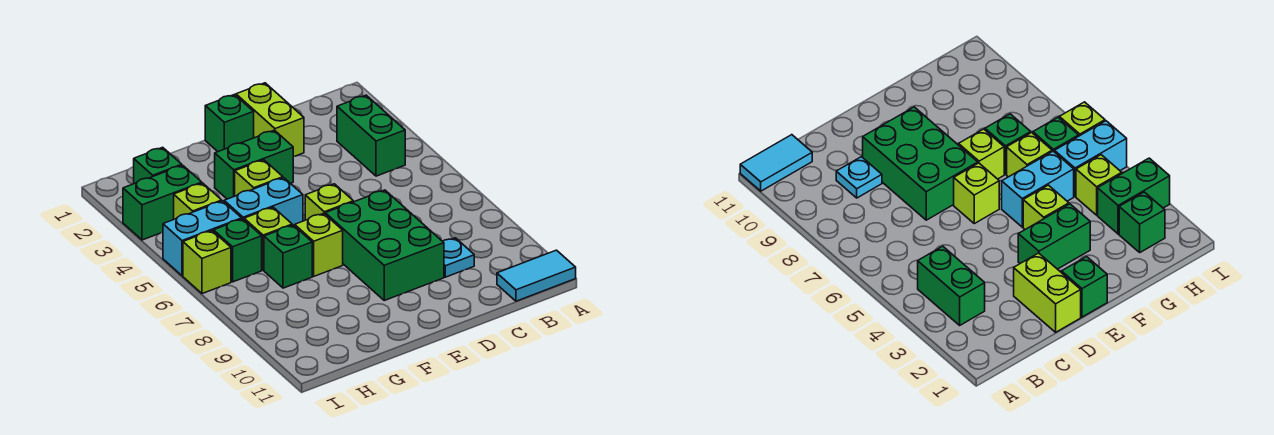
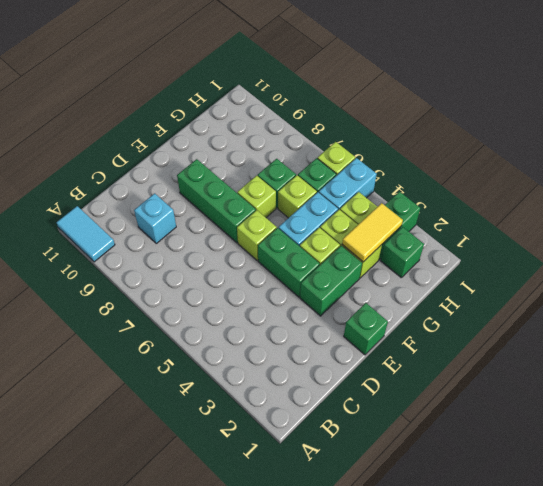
cyan tile A11:B11 level 1 -> cyan tile A10:A11 level 1
green brick B3:B4 level 1 -> green brick E4:E5 level 1
cyan plate C9 level 1 -> cyan brick C9 level 1
lime brick D1:D2 level 1 -> lime brick G3:G4 level 1
green brick D7:E9 level 1 -> green brick E7:E9 level 1
none -> yellow tile G3:H3 level 2

